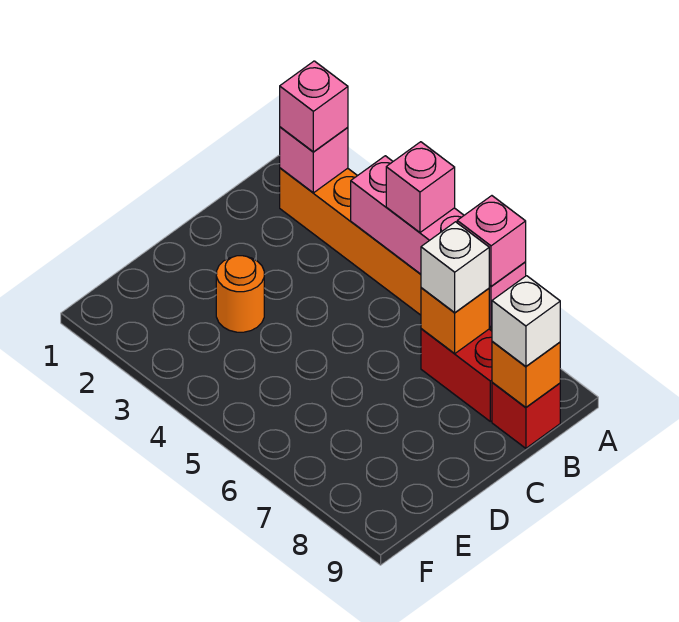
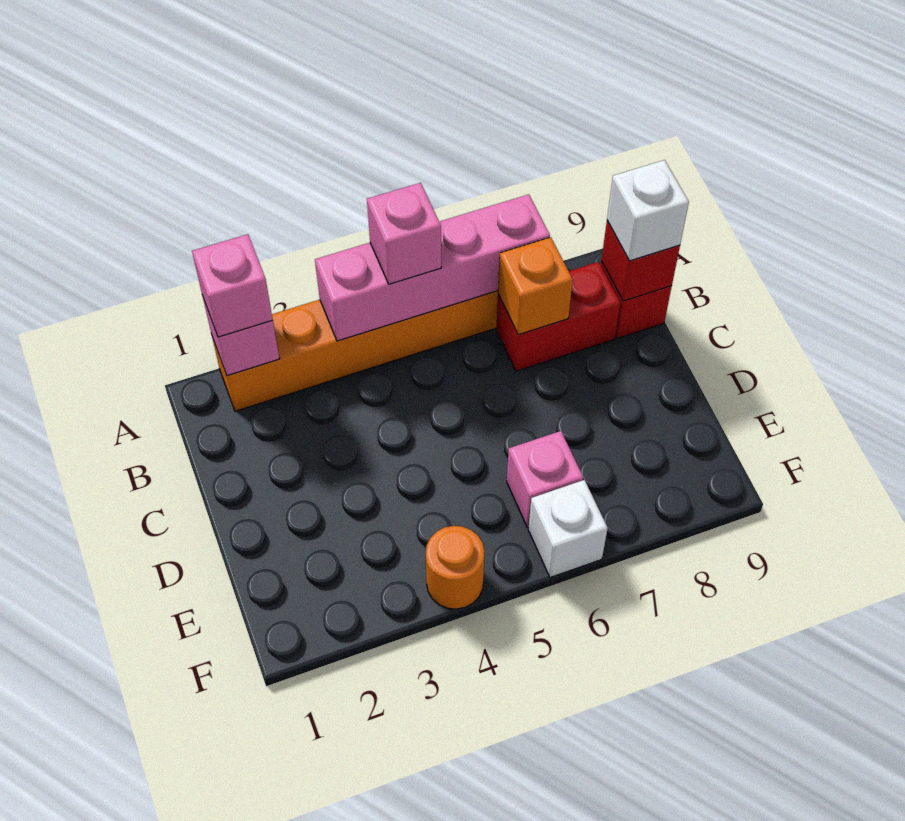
pink brick A7 level 3 -> pink brick E6 level 1
white brick B7 level 3 -> white brick F6 level 1
orange brick B9 level 2 -> red brick B9 level 2
orange round brick D3 level 1 -> orange round brick F4 level 1

